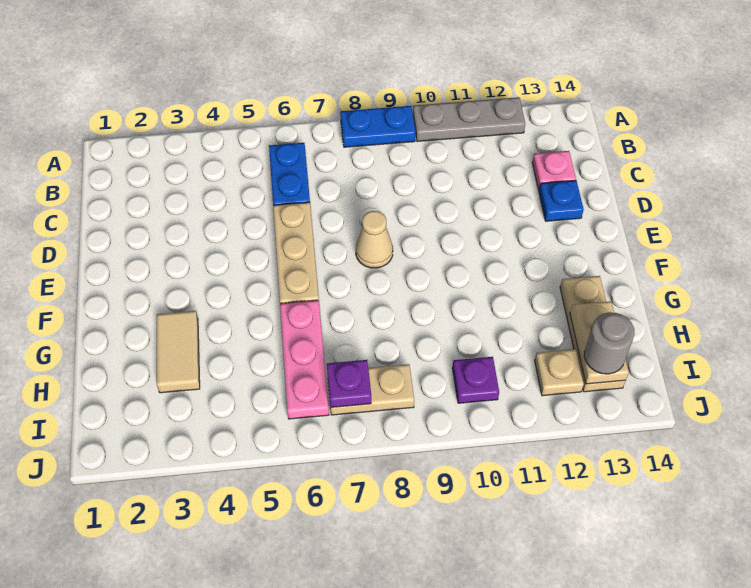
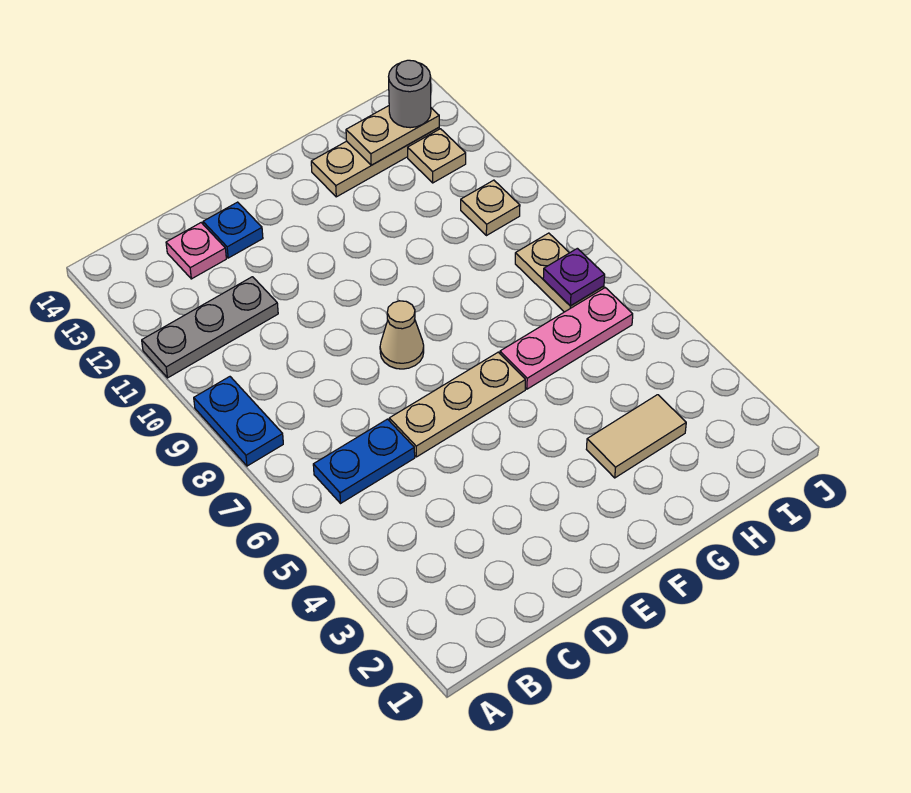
grey plate A10:A12 level 1 -> grey plate A11:C11 level 1
purple plate I10 level 1 -> tan plate I10 level 1

